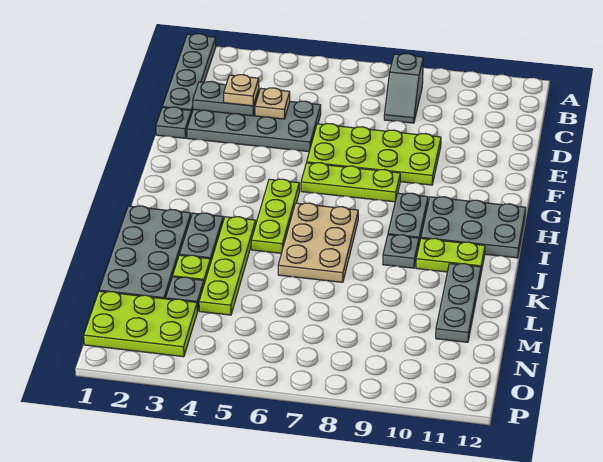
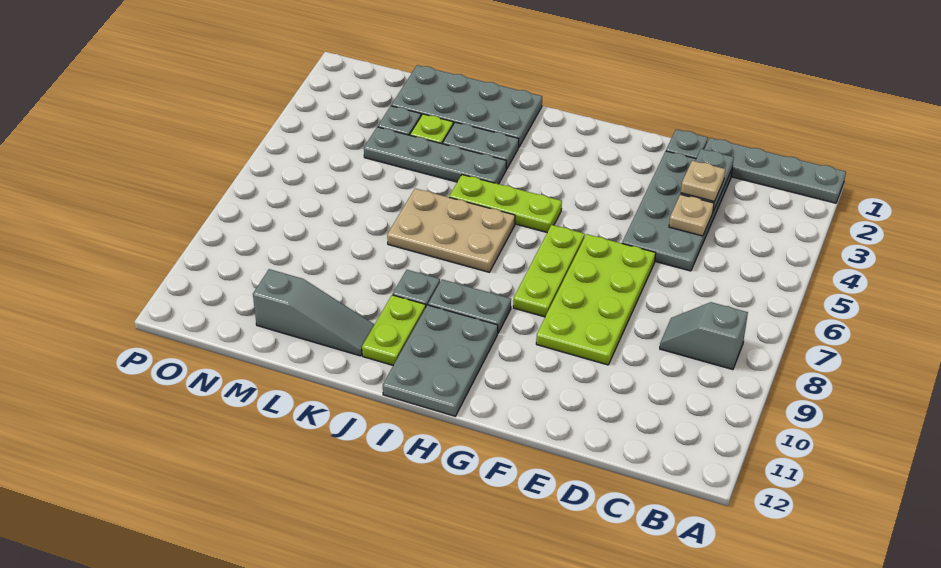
lime plate J4:M4 level 1 -> grey plate J4:M4 level 1
grey plate K11:M11 level 1 -> grey slope K11:M11 level 1 top M
lime plate N1:O3 level 1 -> none

